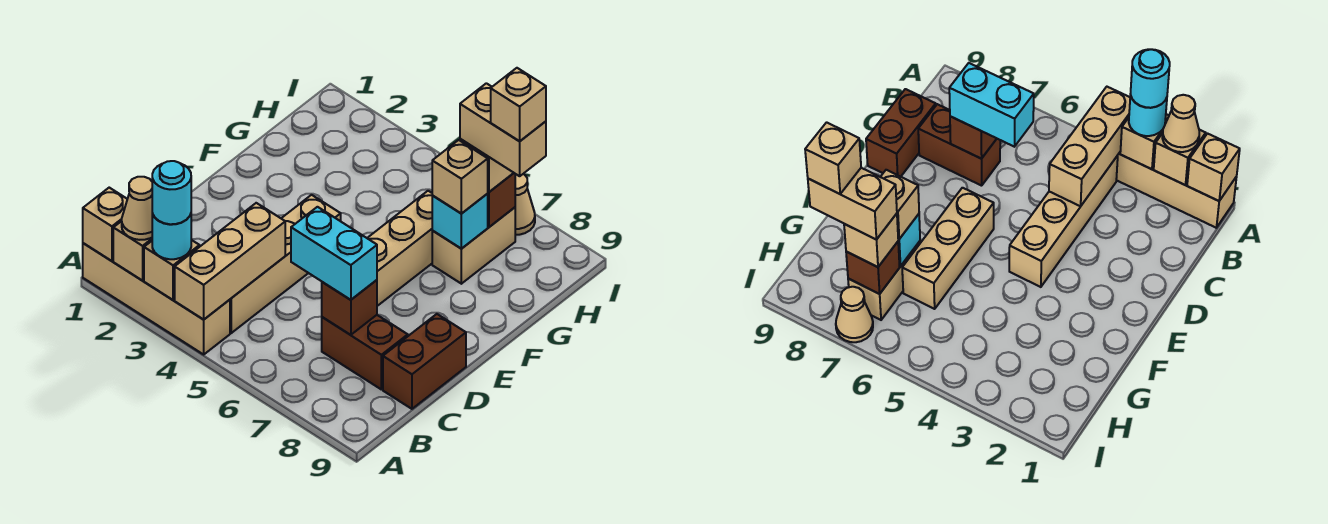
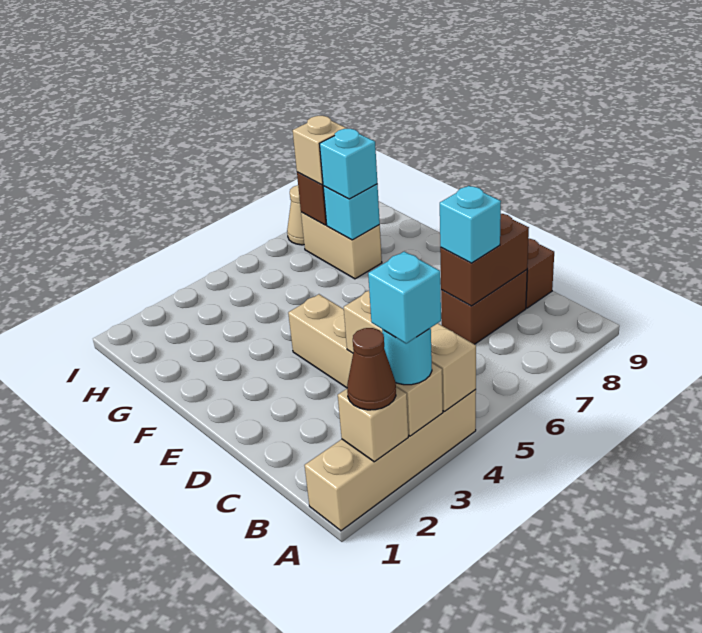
tan brick A1 level 2 -> none
tan cone A2 level 3 -> brown cone A2 level 3
cyan round brick A3 level 4 -> cyan brick A3 level 4
cyan brick C6:C7 level 3 -> cyan brick C7 level 3
brown brick C7 level 2 -> brown brick C7:C8 level 2
tan brick E6:G6 level 1 -> none
tan brick G7 level 3 -> cyan brick G7 level 3
tan brick H7:H8 level 4 -> none
tan brick H8 level 5 -> none

